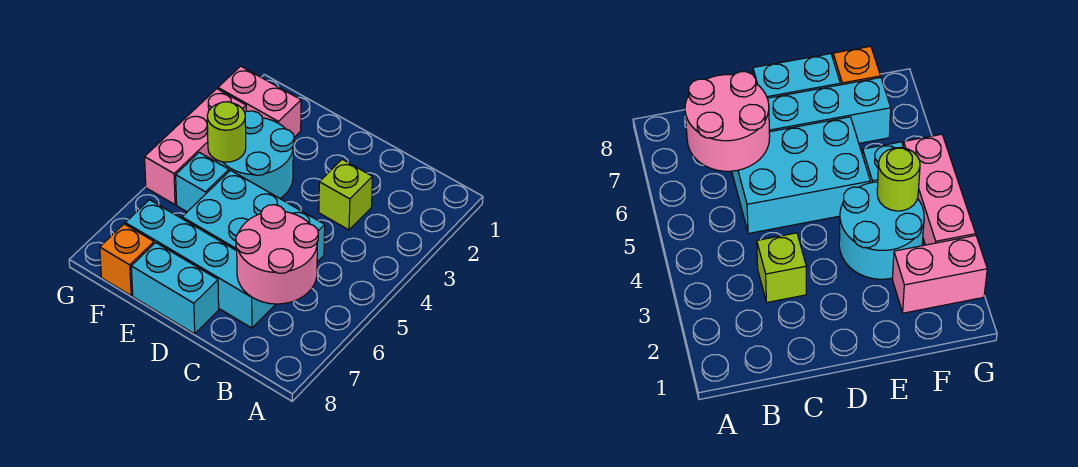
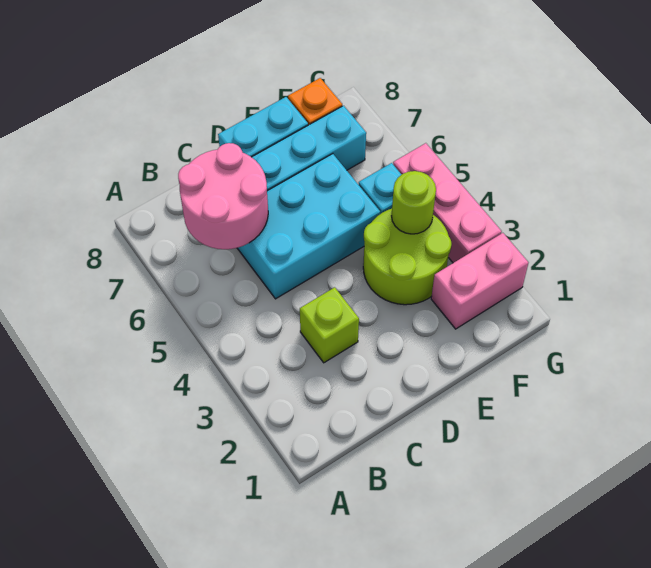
cyan round brick E3:F4 level 1 -> lime round brick E3:F4 level 1

